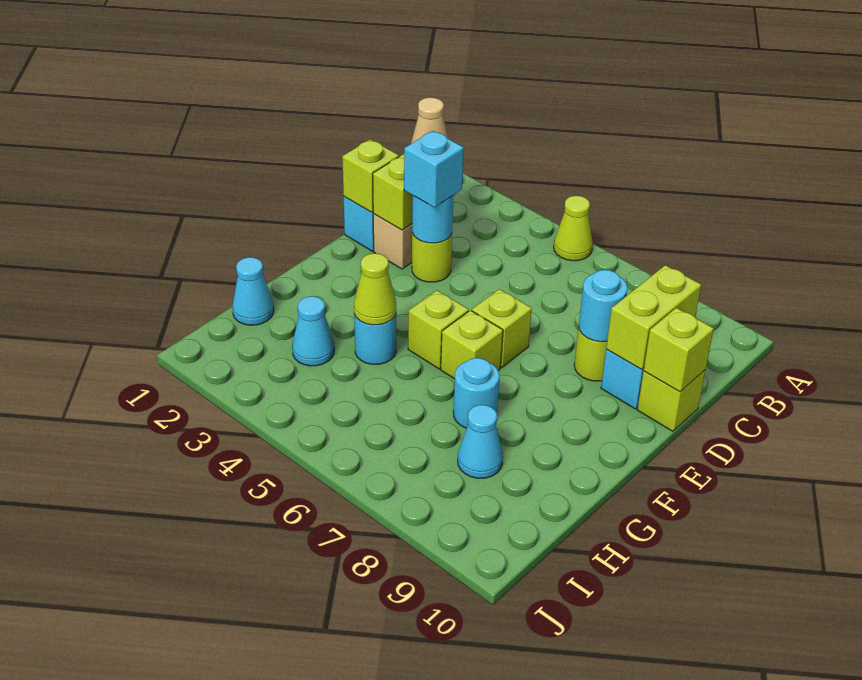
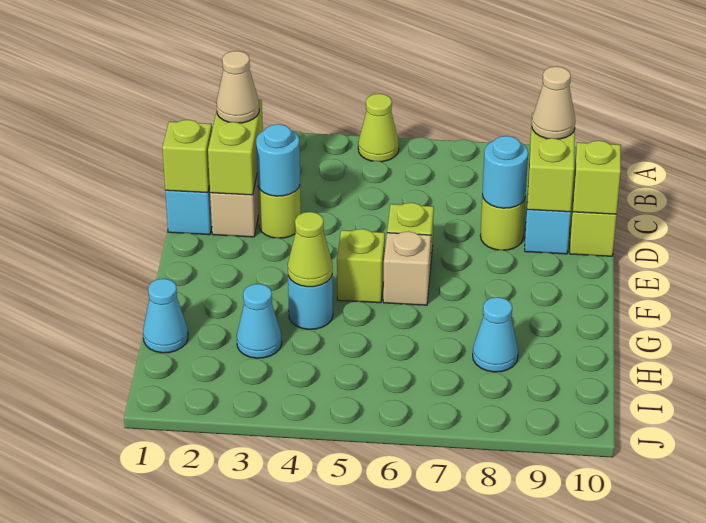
none -> tan cone C9 level 3
cyan brick D3 level 3 -> none
lime brick F6 level 1 -> tan brick F6 level 1
cyan round brick G7 level 1 -> none

